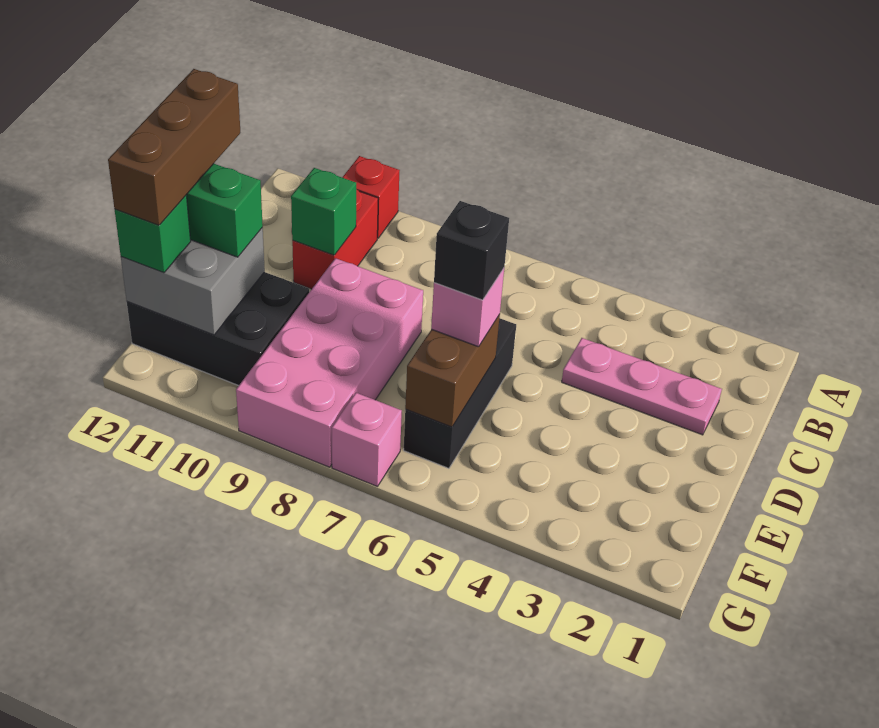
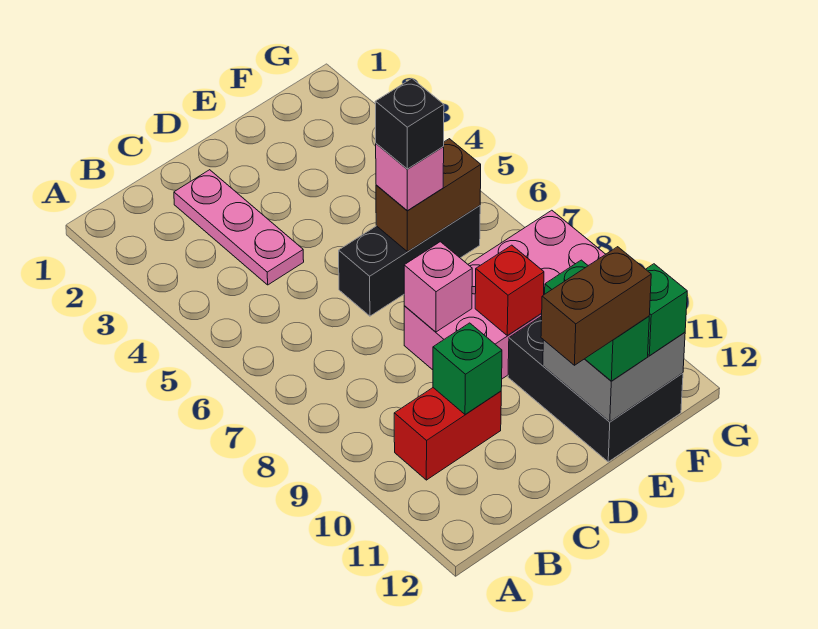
red brick A10 level 1 -> red brick E9 level 2
brown brick D12:F12 level 4 -> brown brick D12:E12 level 4
pink brick G7 level 1 -> pink brick D8 level 2

